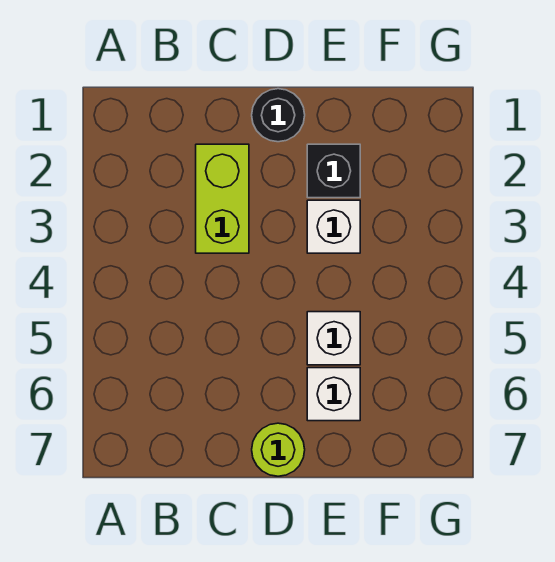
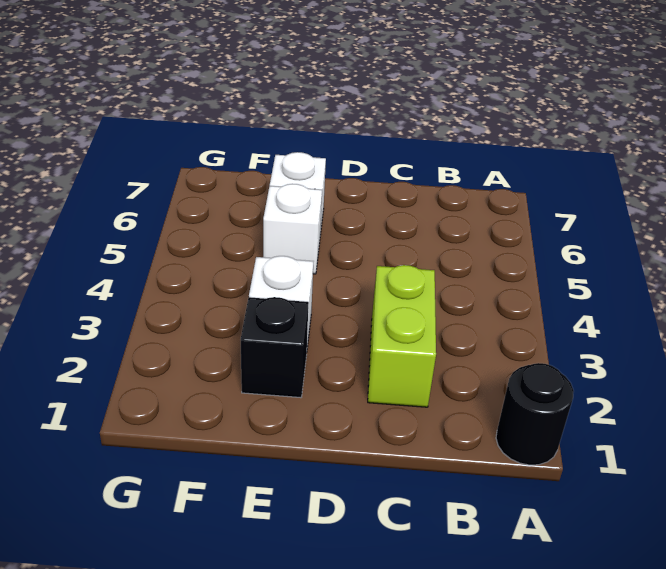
black round brick D1 level 1 -> black round brick A1 level 1
lime round brick D7 level 1 -> none

